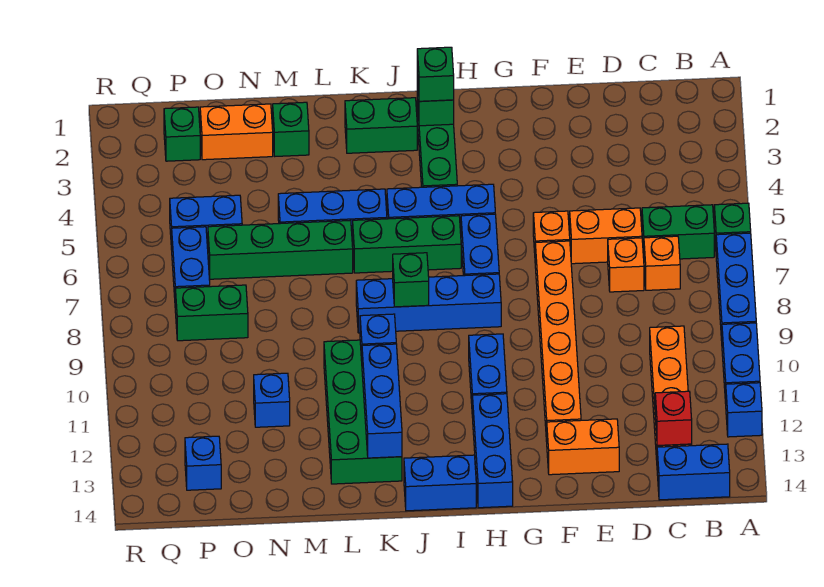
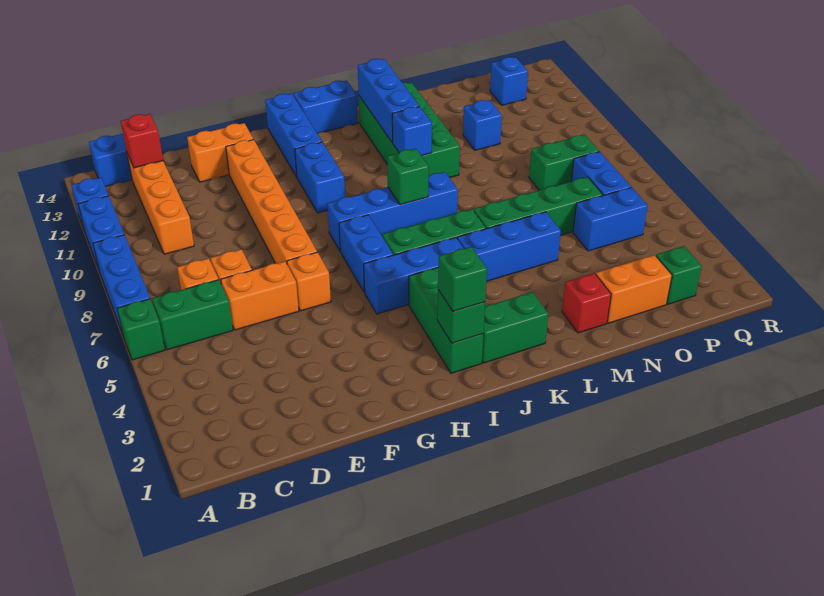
green brick M2 level 1 -> red brick M2 level 1

